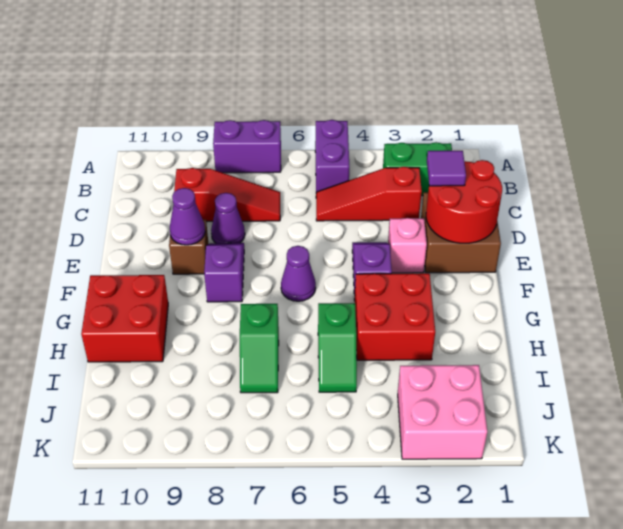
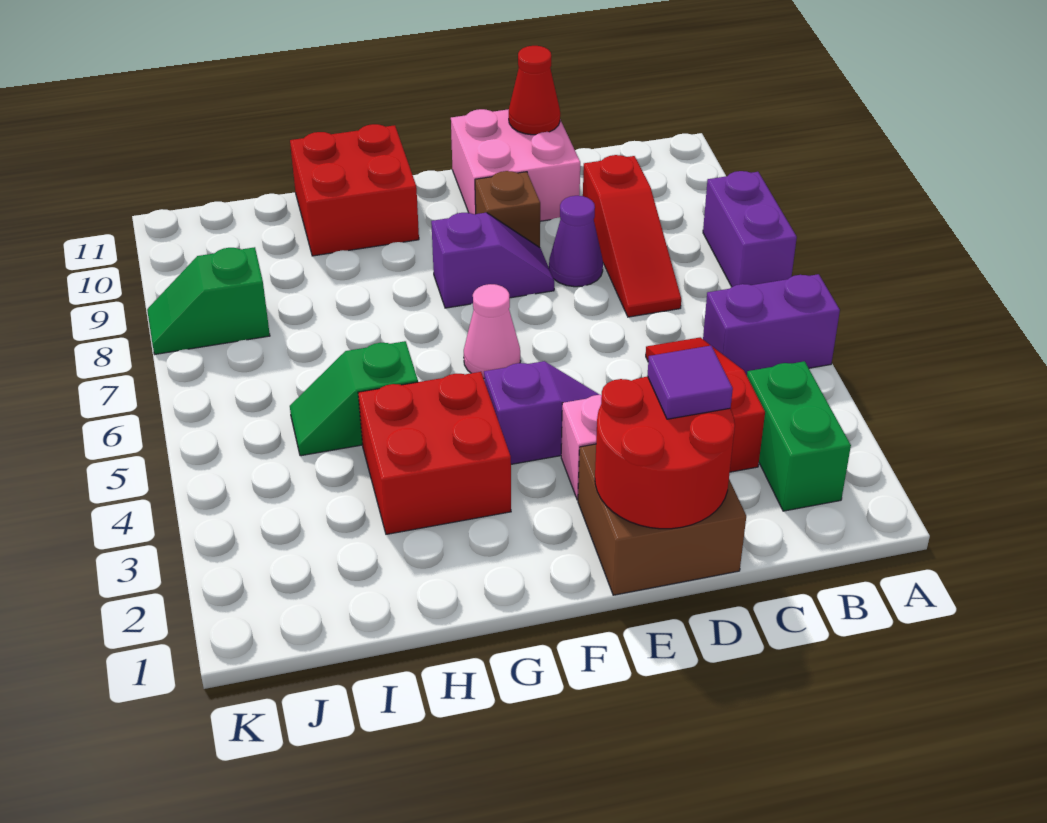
none -> red cone D11 level 2
purple cone E9 level 2 -> none
purple cone F6 level 1 -> pink cone F6 level 1
green slope H7:I7 level 1 top H -> green slope J8:K8 level 1 top J
pink brick J2:K3 level 1 -> pink brick D10:E11 level 1

